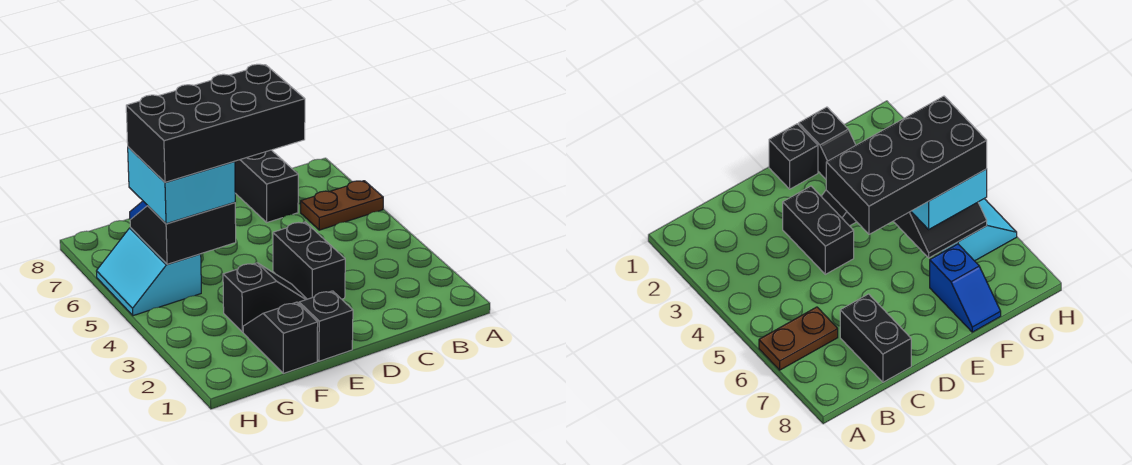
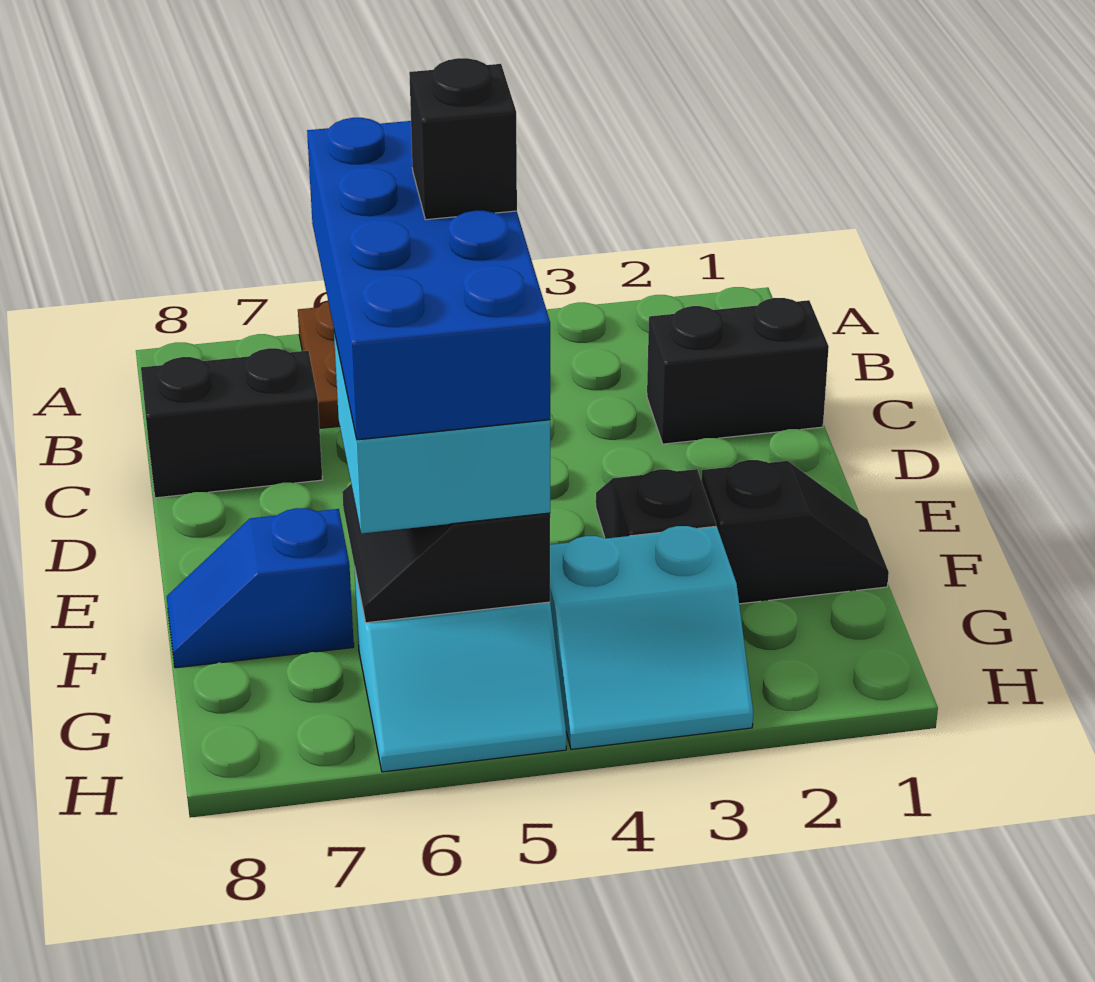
black brick D3:D4 level 1 -> black brick C1:C2 level 1
black brick D5:G6 level 4 -> blue brick D5:G6 level 4
black brick E1 level 1 -> black brick E5 level 5
black slope F1:F2 level 1 top 1 -> black slope F1:F2 level 1 top 2
none -> cyan slope G3:H4 level 1 top G

